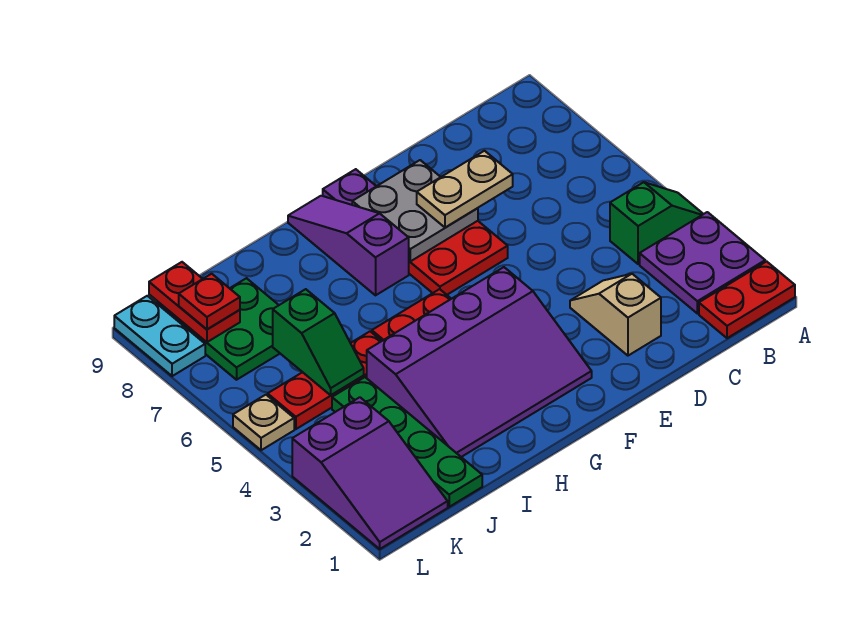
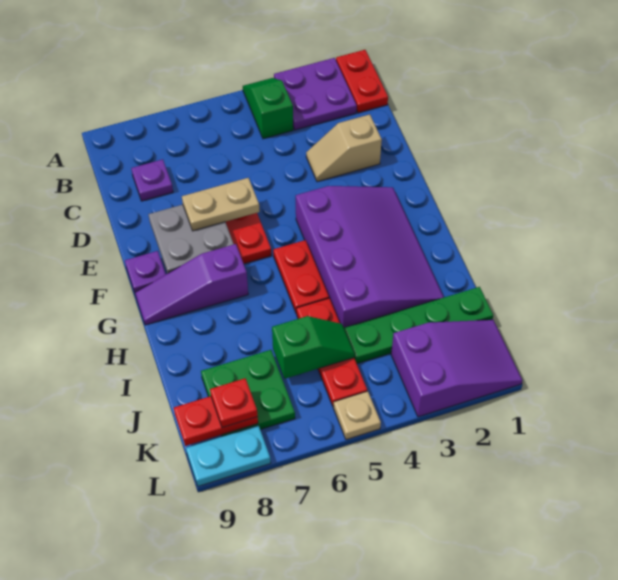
none -> purple plate C8 level 1
tan plate D7:E7 level 3 -> tan plate E6:E7 level 3

